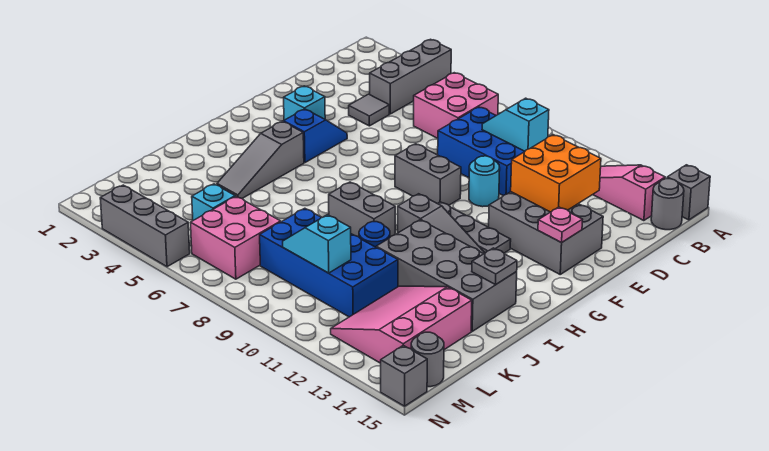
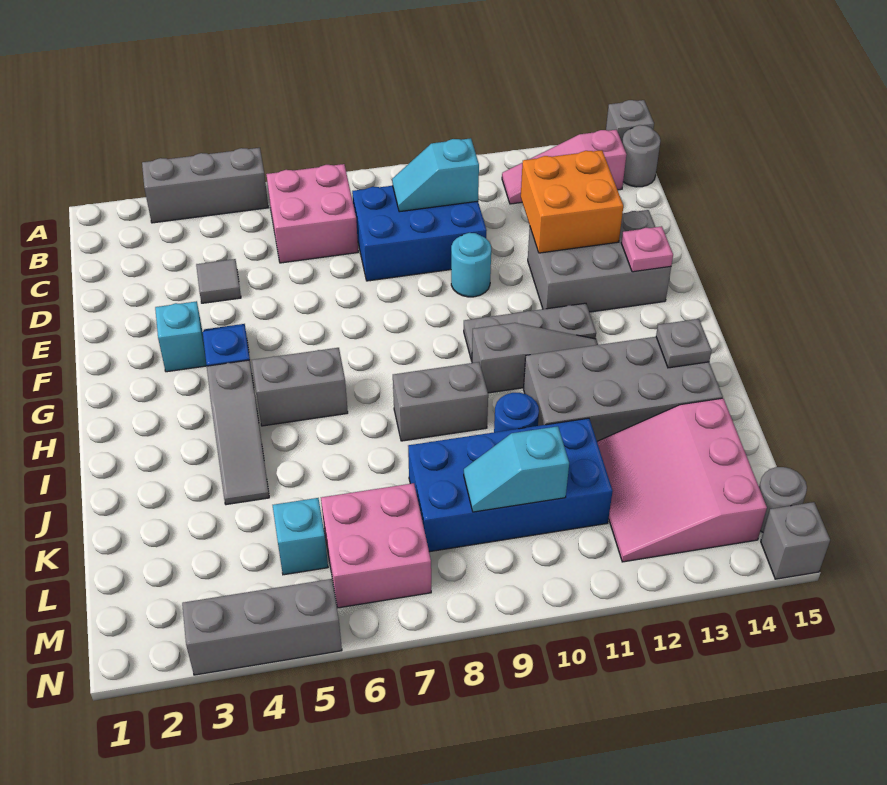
grey brick A4:C4 level 1 -> grey brick A3:A5 level 1
grey brick F8:F9 level 1 -> grey brick H5:H6 level 1

